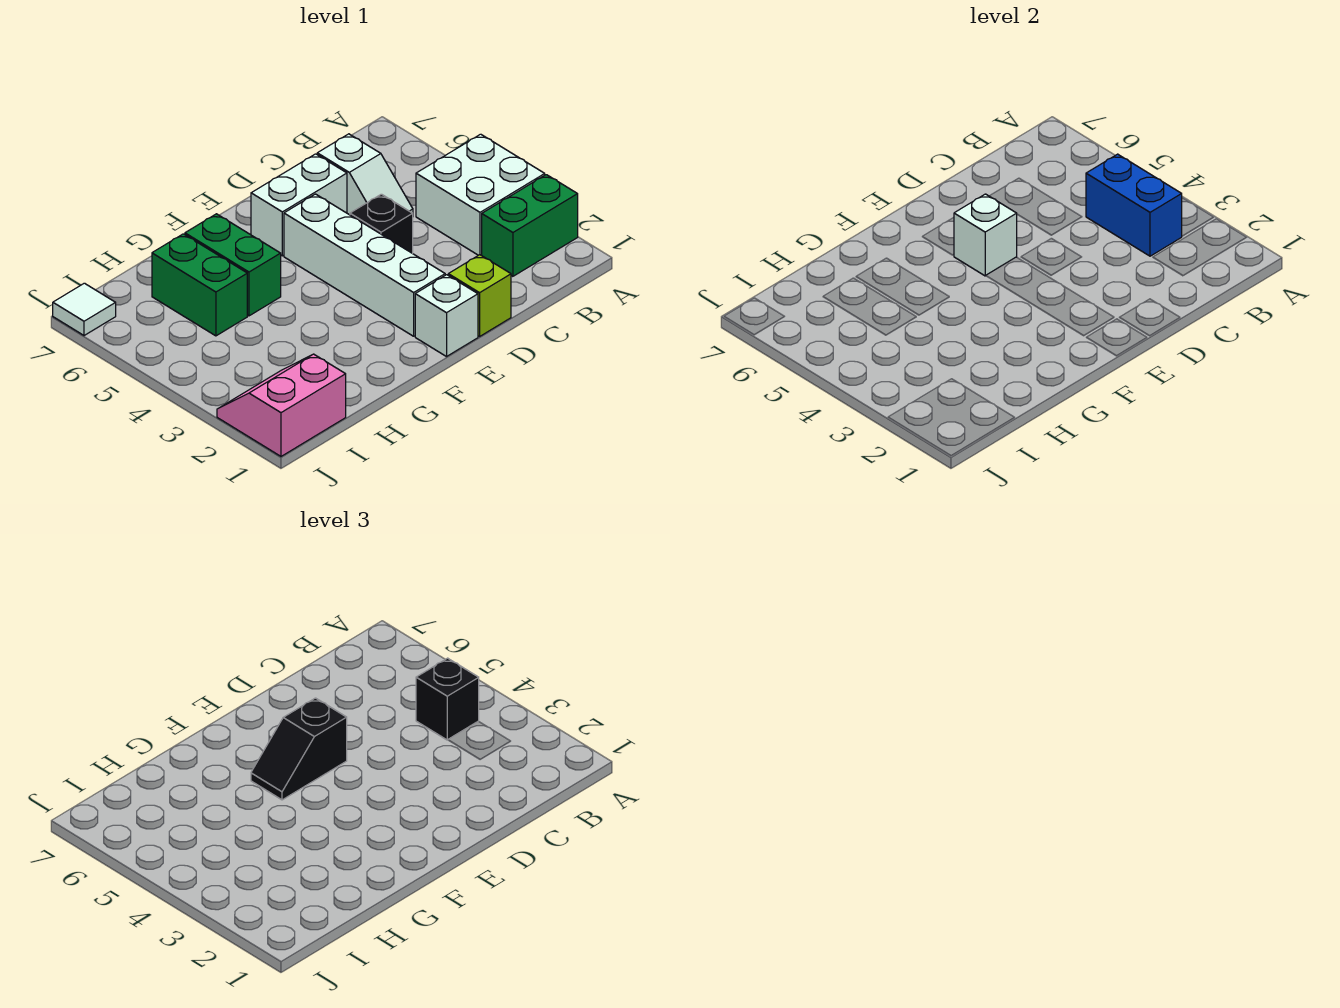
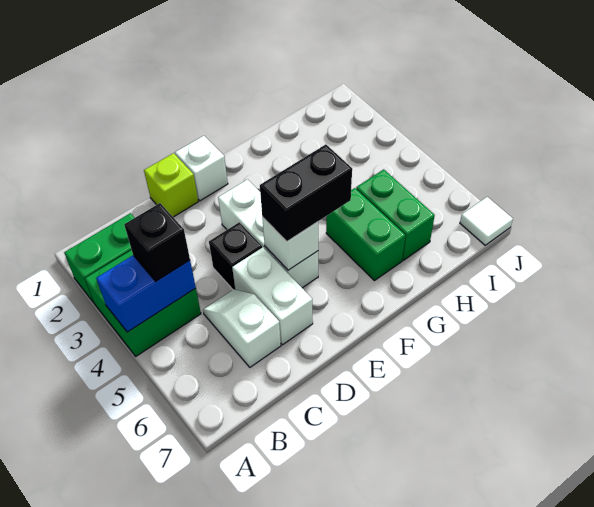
white brick A3:B4 level 1 -> green brick A3:B4 level 1
blue brick B3:B4 level 2 -> blue brick A4:B4 level 2
white brick D6:E6 level 1 -> white brick D5:D6 level 1
white brick E2:E5 level 1 -> white brick E3:E5 level 1
black slope E5:F5 level 3 top E -> black brick E5:F5 level 3
pink slope I1:J2 level 1 top 1 -> none

